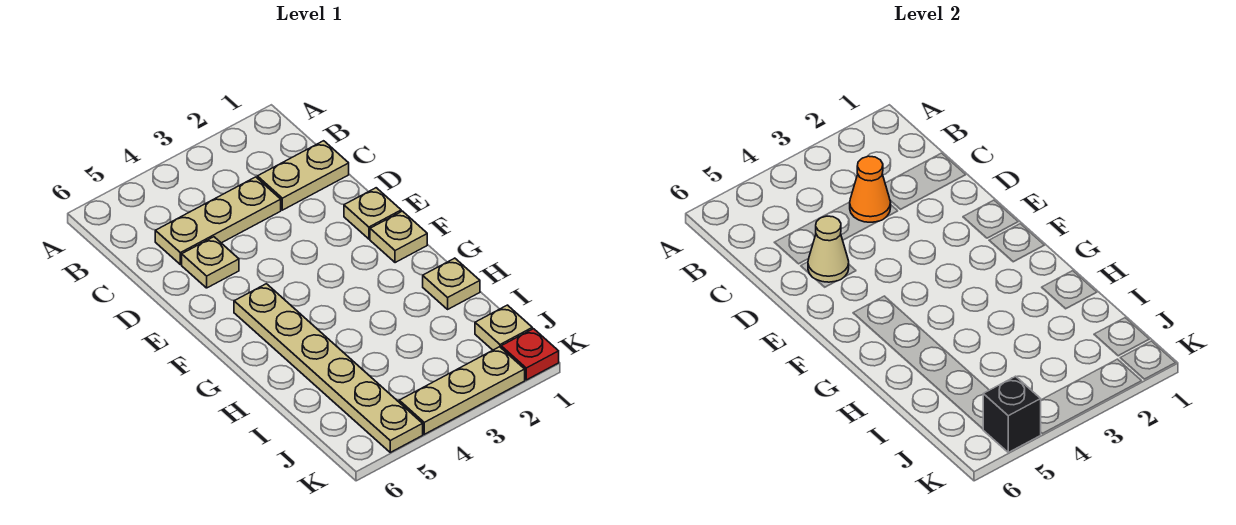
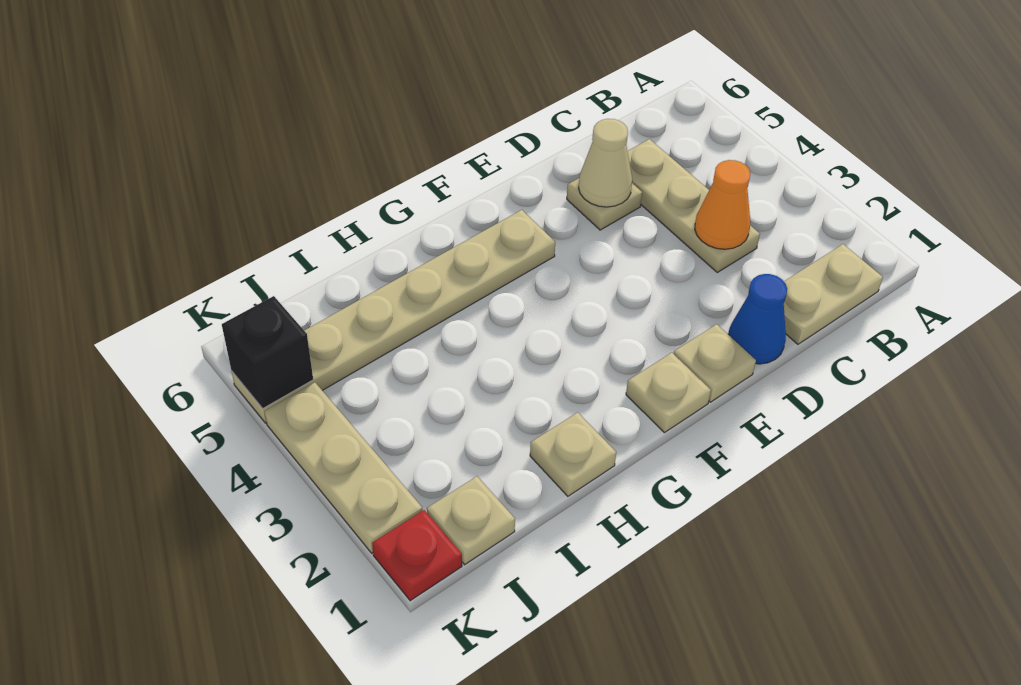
tan plate C1:C2 level 1 -> tan plate B1:C1 level 1
none -> blue cone D1 level 1

